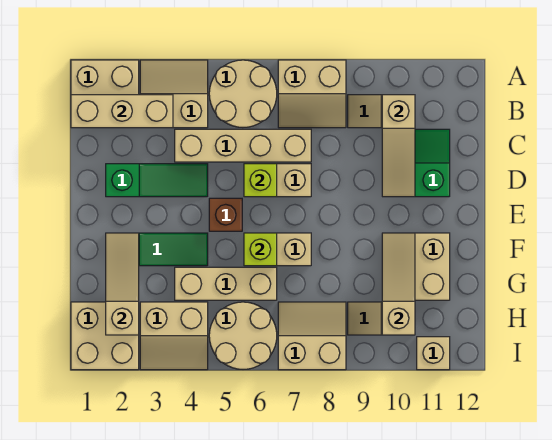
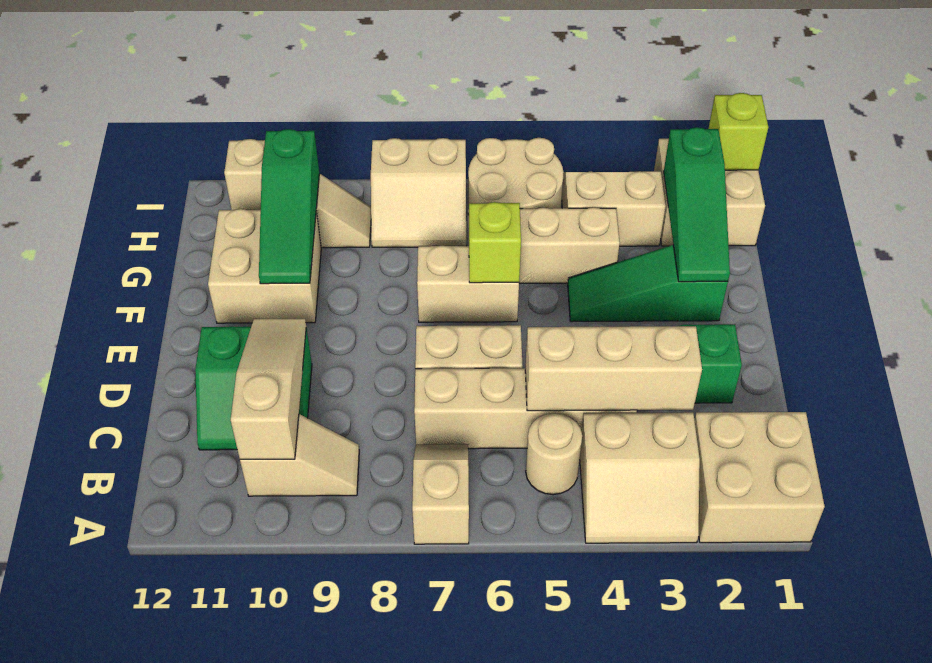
tan round brick A5:B6 level 1 -> tan round brick B5 level 1
tan slope A7:B8 level 1 top A -> tan slope A7:B7 level 1 top A
tan brick B1:B3 level 2 -> tan brick C3:C5 level 2
lime brick D6 level 2 -> lime brick I1 level 2
brown brick E5 level 1 -> none
tan slope F2:H2 level 2 top H -> green slope F2:H2 level 2 top H
tan slope F10:H10 level 2 top H -> green slope F10:H10 level 2 top H

